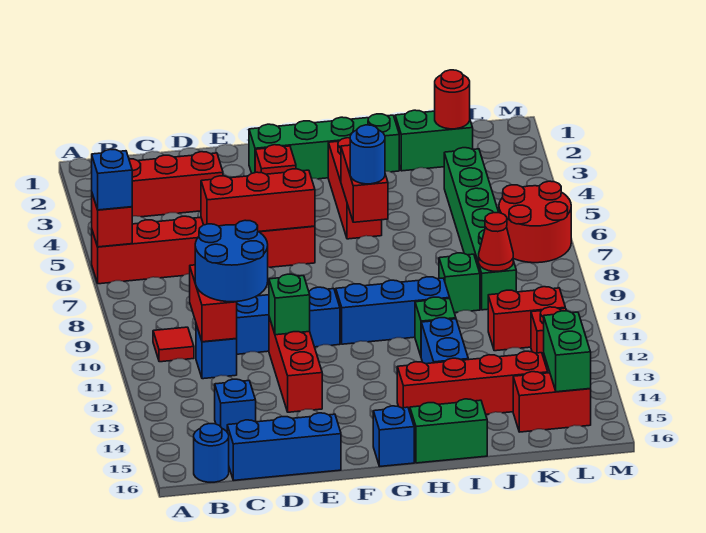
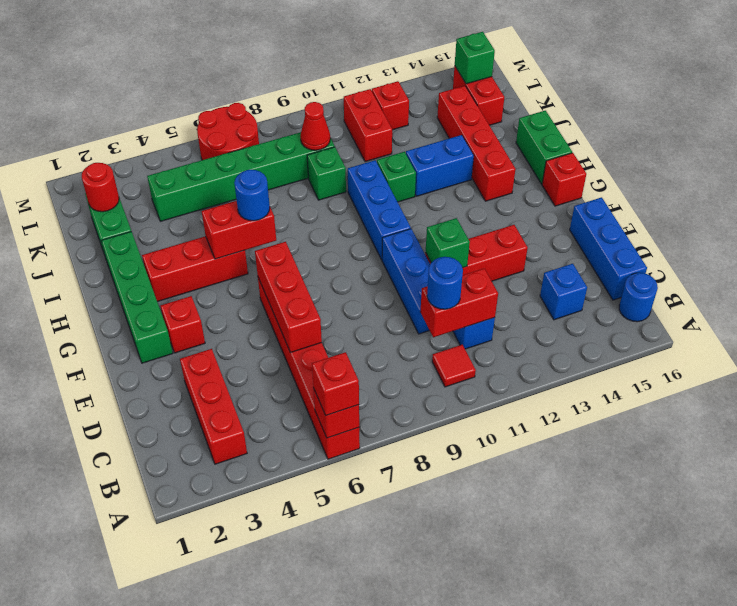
blue brick A6 level 3 -> red brick A6 level 3
blue round brick C10:D11 level 3 -> blue round brick C10 level 3
blue brick G16 level 1 -> red brick G16 level 1
green brick L14:L15 level 2 -> green brick L15 level 2

